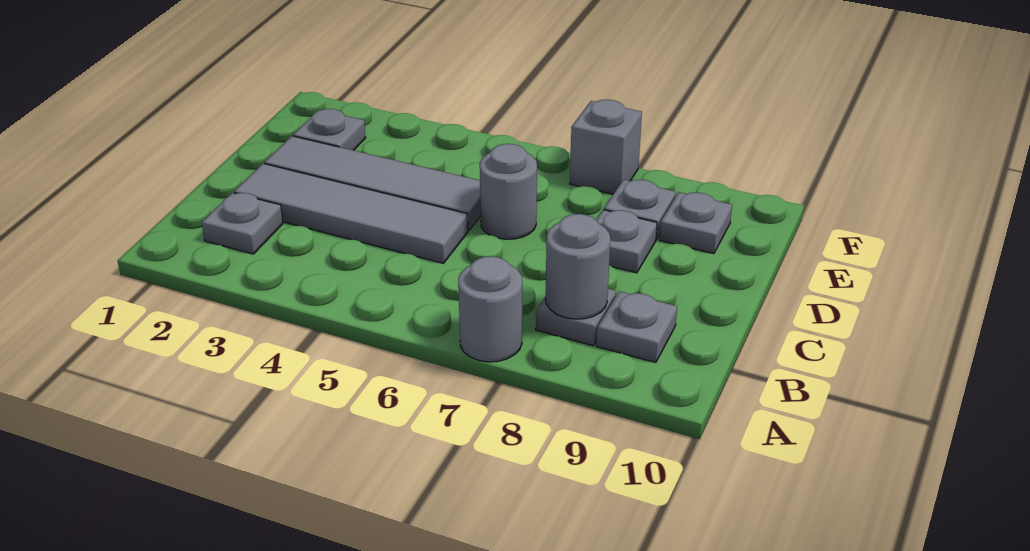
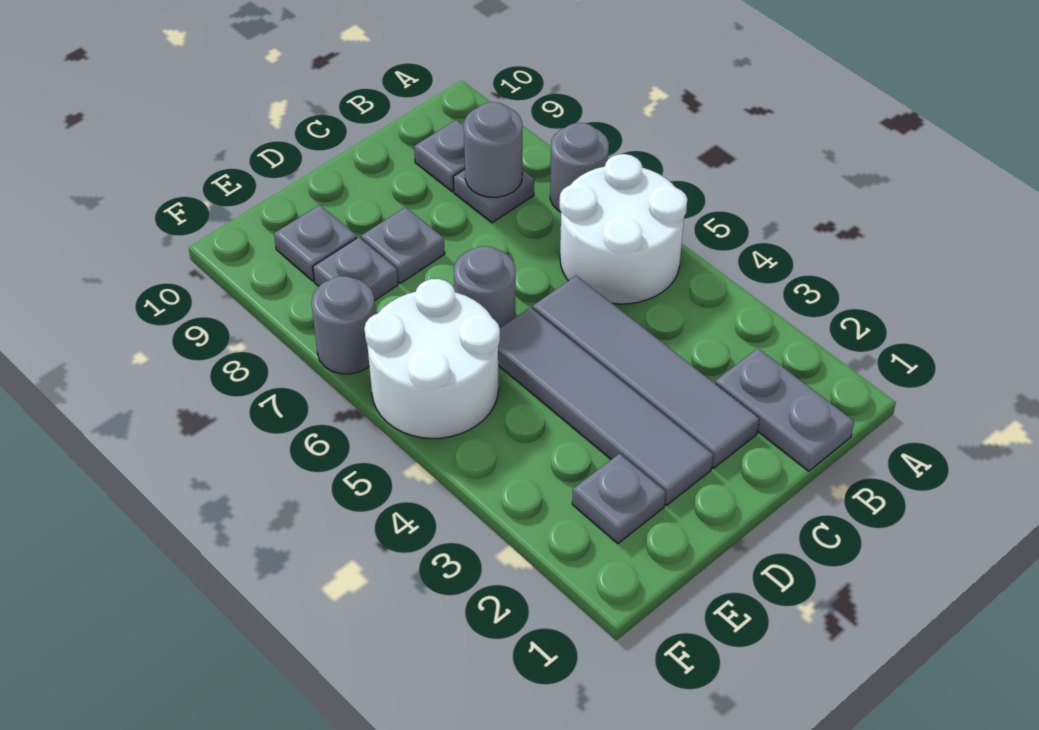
none -> white round brick A5:B6 level 1
grey plate B2 level 1 -> grey plate B1:B2 level 1
none -> white round brick E5:F6 level 1
grey brick F7 level 1 -> grey round brick F7 level 1

